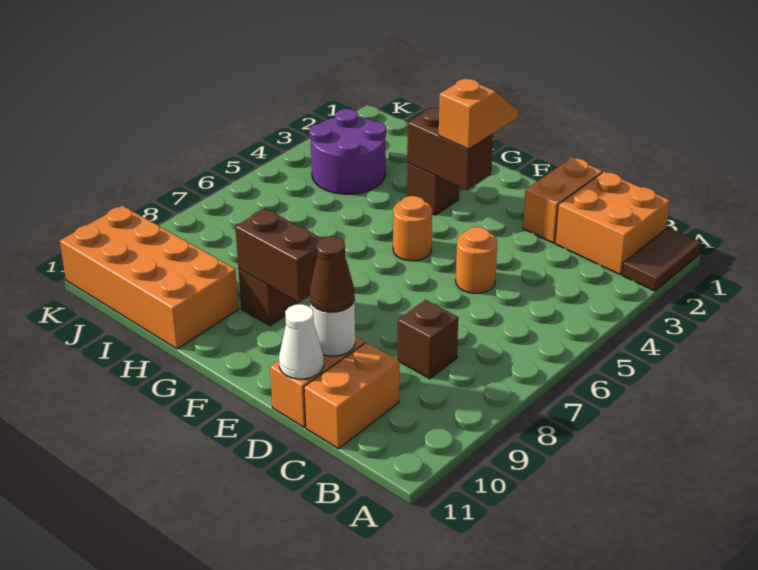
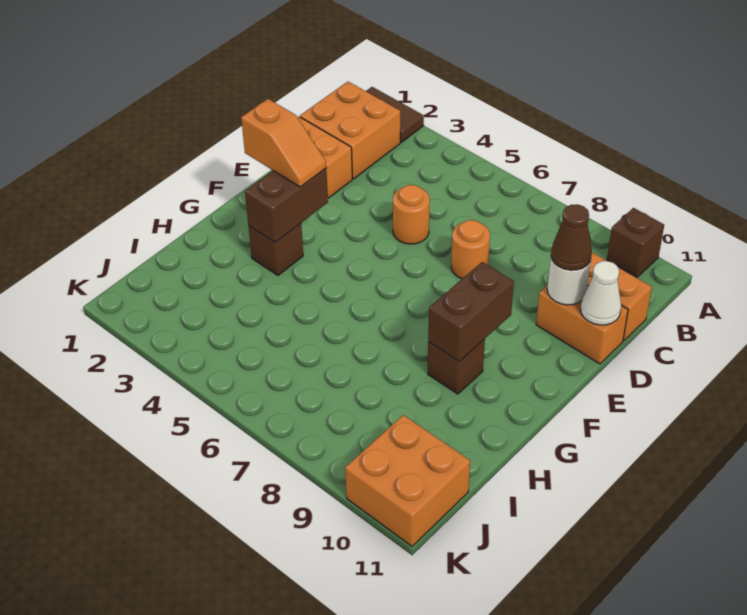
brown brick C8 level 1 -> brown brick A10 level 1
orange slope F2:F3 level 3 top 3 -> orange slope F2:F3 level 3 top 2
orange round brick F5 level 1 -> orange round brick D7 level 1
orange brick H10:K11 level 1 -> orange brick J10:K11 level 1
purple round brick I3:J4 level 1 -> none

